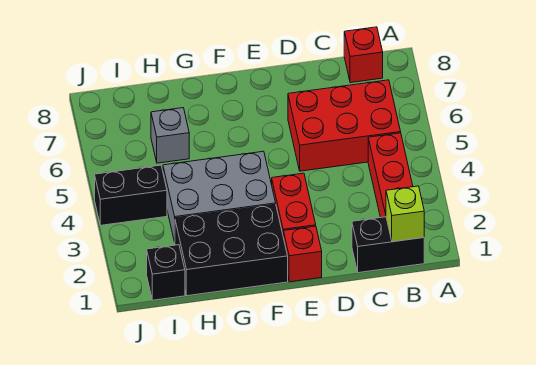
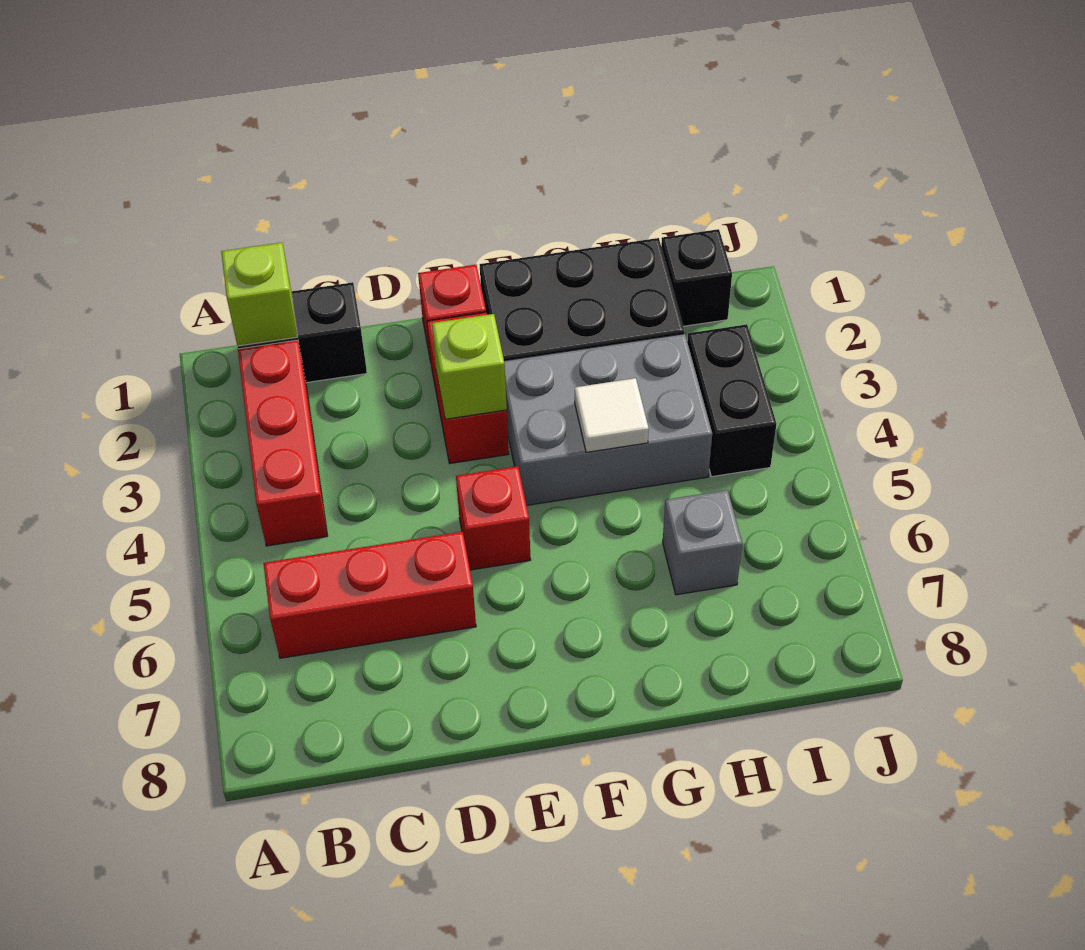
red brick B5:D6 level 1 -> red brick B6:D6 level 1
red brick B8 level 1 -> red brick E5 level 1
none -> lime brick E3 level 2
none -> white tile G4 level 2
black brick I4:J4 level 1 -> black brick I3:I4 level 1

